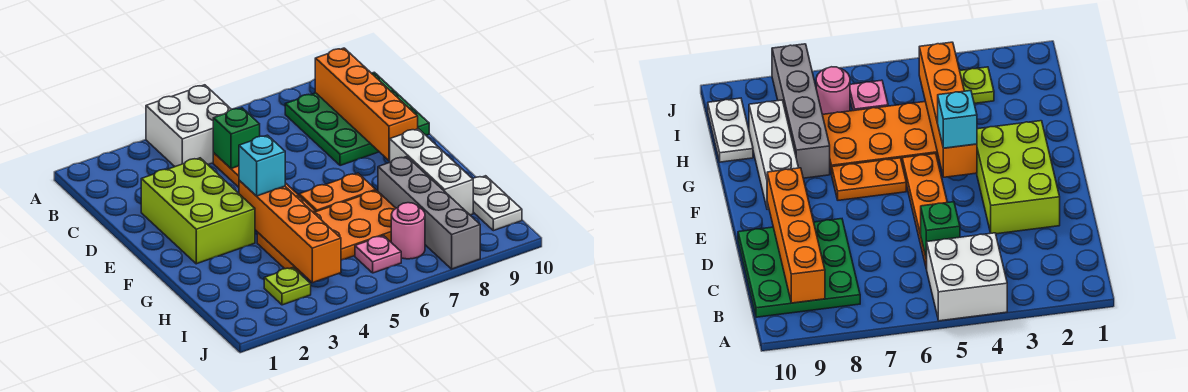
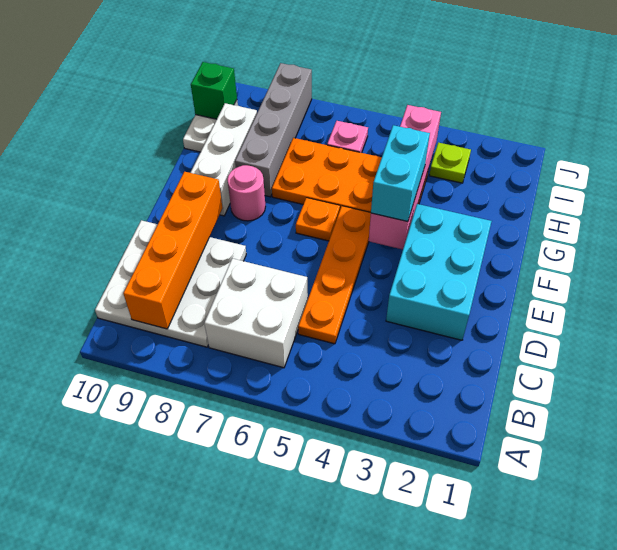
white brick A4:B5 level 1 -> white brick B6:C7 level 1
green plate B8:D10 level 1 -> white plate B8:D10 level 1
green brick C5 level 2 -> green brick I10 level 2
lime brick D2:F3 level 1 -> cyan brick D2:F3 level 1
orange brick F4:I4 level 2 -> pink brick F4:I4 level 2
cyan brick F4 level 3 -> cyan brick F4:G4 level 3
orange plate F6:F7 level 1 -> orange plate F6 level 1
pink round brick I7 level 1 -> pink round brick F8 level 1

